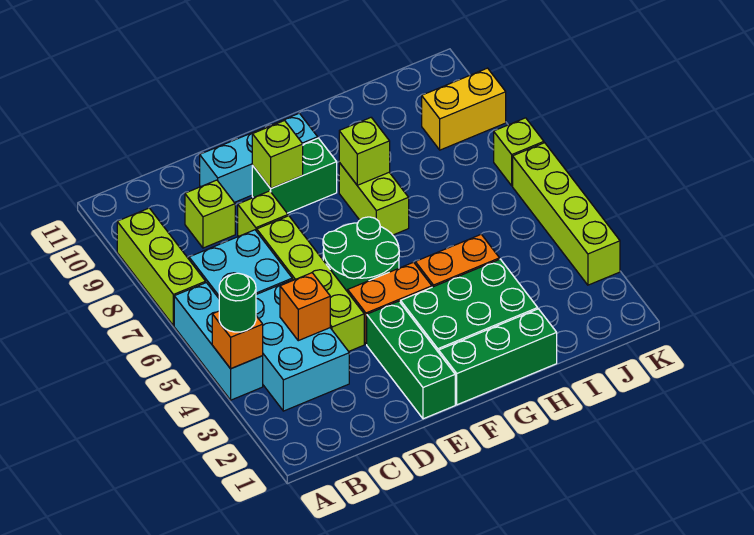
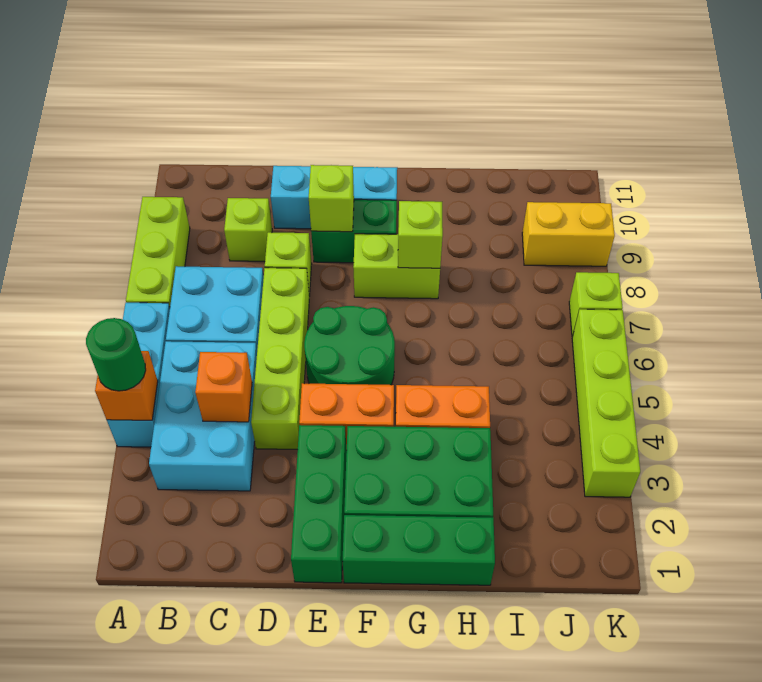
lime brick G7:G8 level 1 -> lime brick F8:G8 level 1

